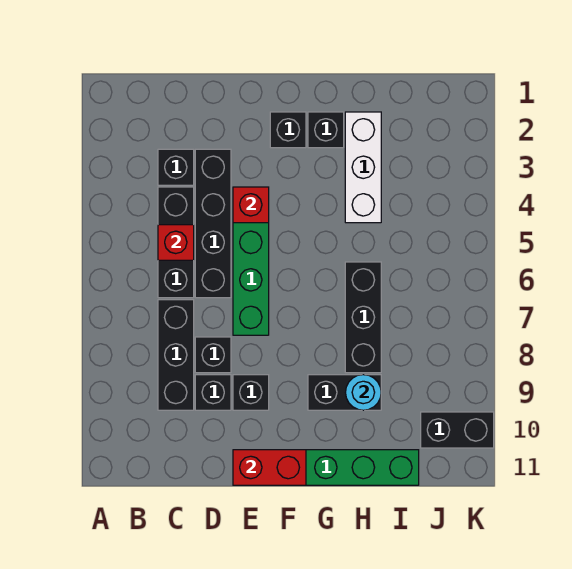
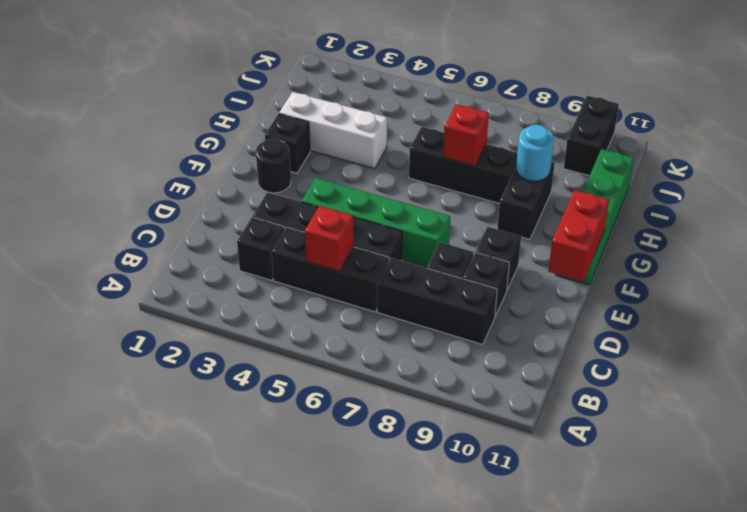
red brick E4 level 2 -> red brick H7 level 2
black brick F2 level 1 -> black round brick F2 level 1

